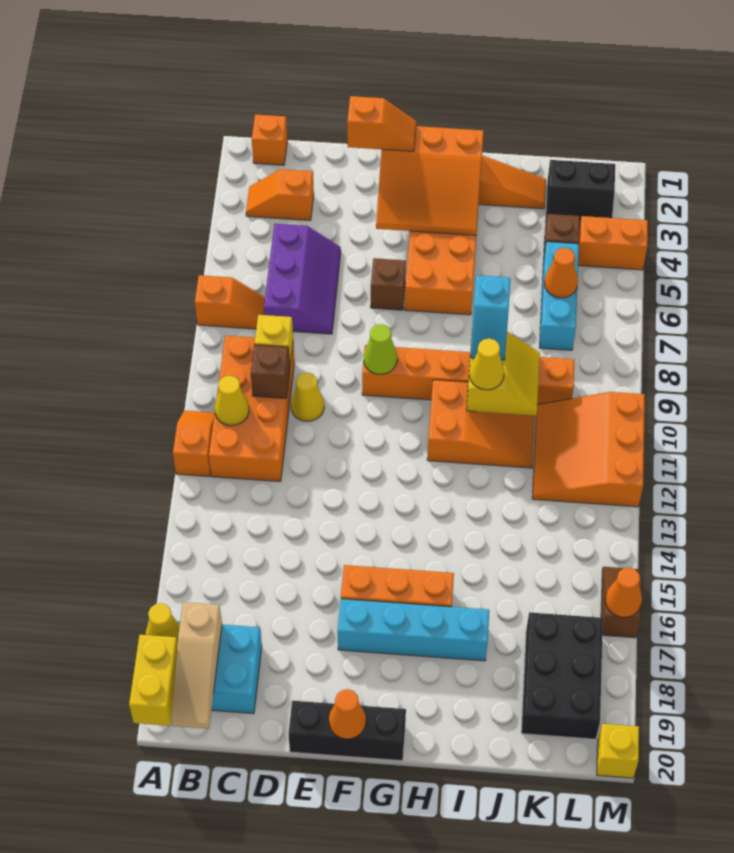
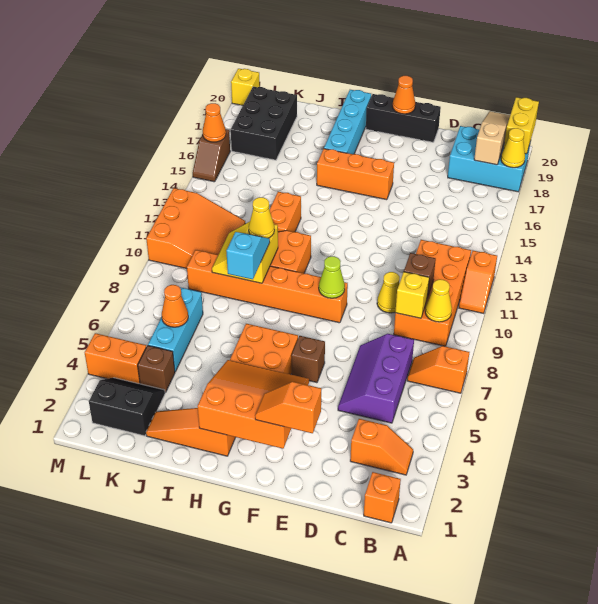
yellow cone B11 level 2 -> yellow cone B9 level 2
cyan brick F17:I17 level 1 -> cyan brick H17:H20 level 1
none -> orange brick I12:I13 level 1

